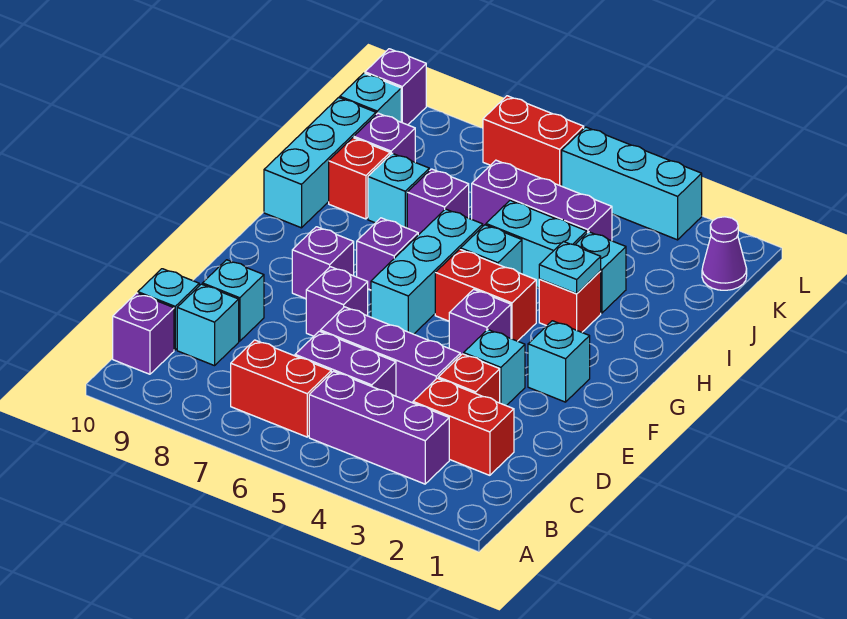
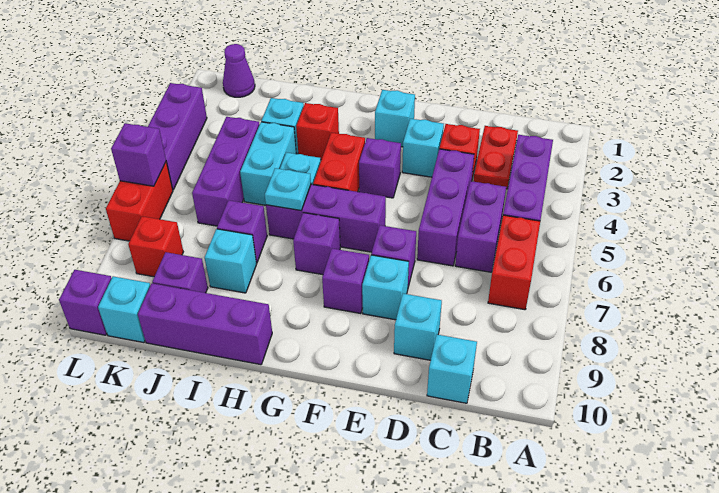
purple brick B10 level 1 -> purple brick L6 level 2
red brick C2:C3 level 1 -> red plate C2:C3 level 1
cyan brick C9 level 1 -> cyan brick E8 level 1
cyan brick F6:H6 level 1 -> purple brick F6:H6 level 1
cyan plate H3 level 2 -> cyan plate H6 level 2
cyan brick H10:J10 level 1 -> purple brick H10:J10 level 1
red brick I9 level 1 -> red brick K8 level 1
cyan brick L3:L5 level 1 -> purple brick L3:L5 level 1

